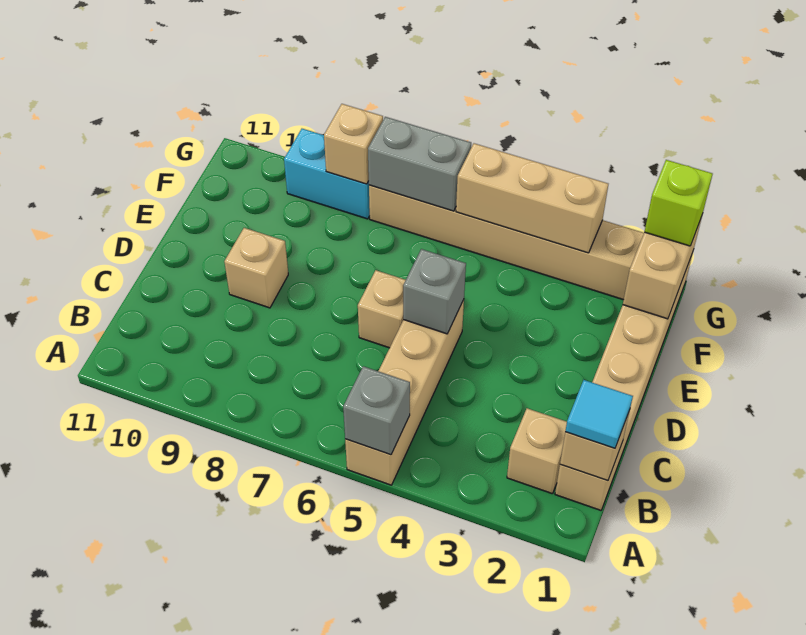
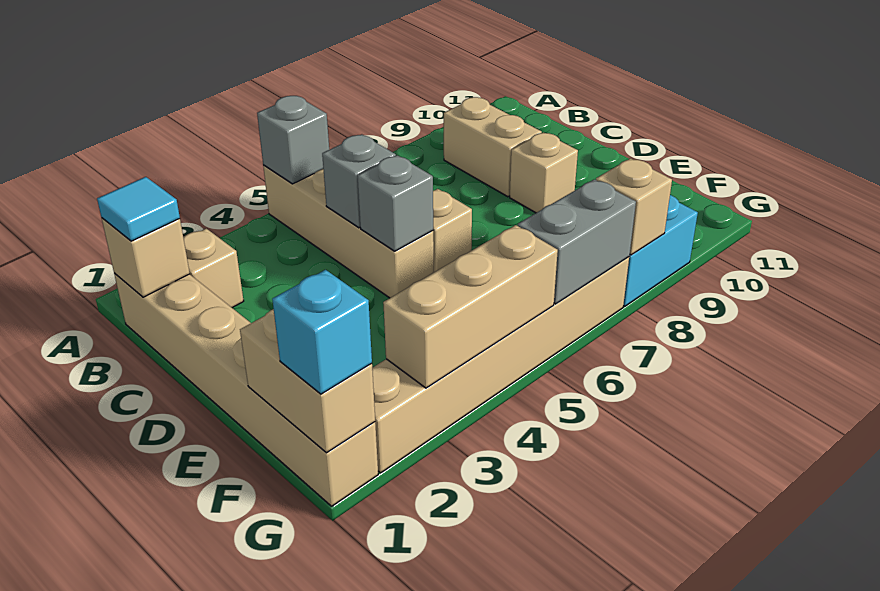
none -> tan brick B9:C9 level 1
none -> grey brick C5 level 2
lime brick G1 level 3 -> cyan brick G1 level 3

